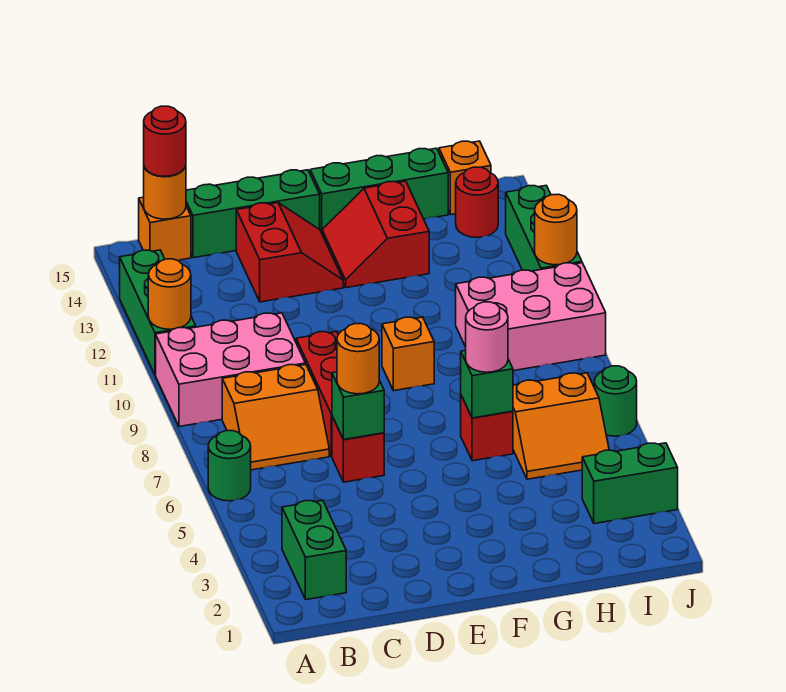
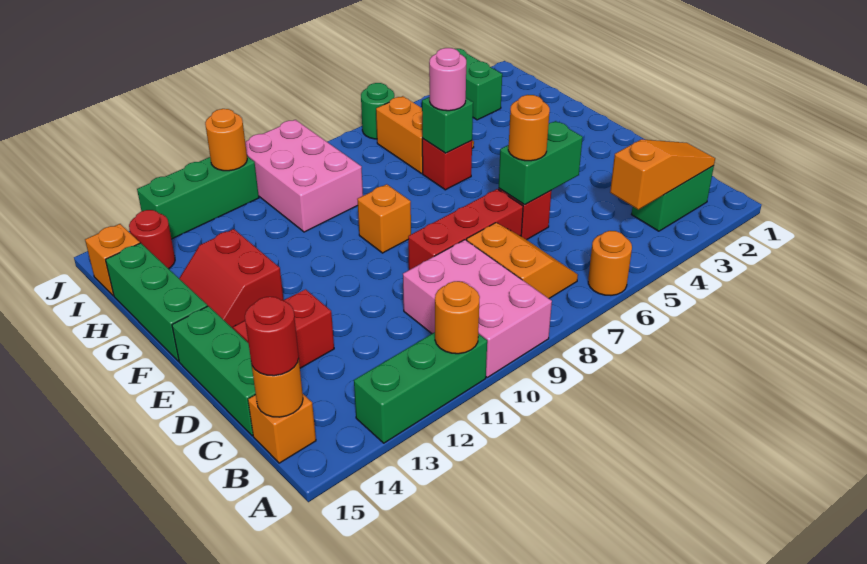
green round brick A6 level 1 -> orange round brick A6 level 1
none -> orange slope B2:B4 level 2 top 4
green brick D6 level 2 -> green brick D5:D6 level 2
red slope F13:G14 level 1 top G -> red slope F13:G14 level 1 top 13

